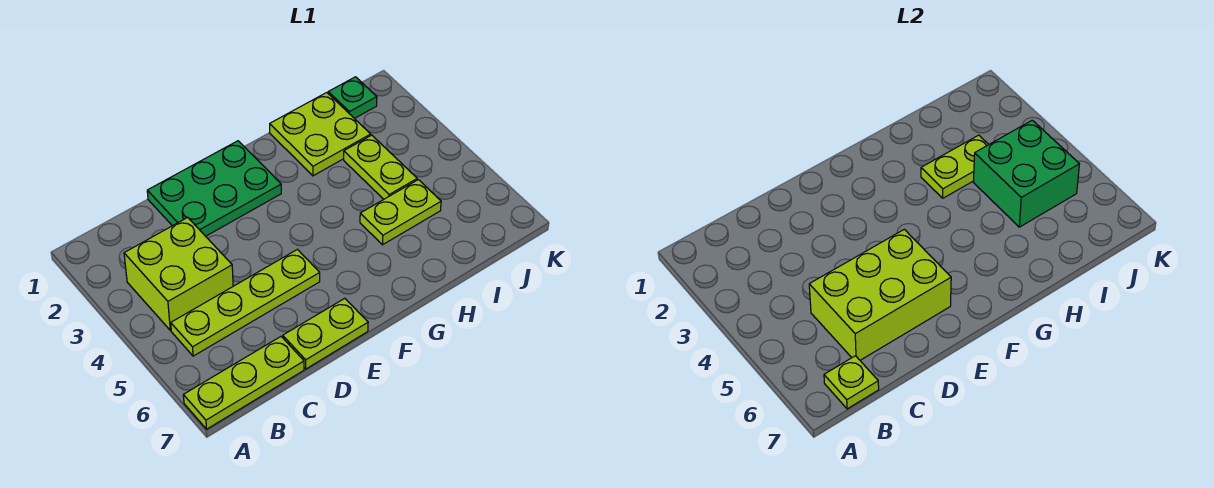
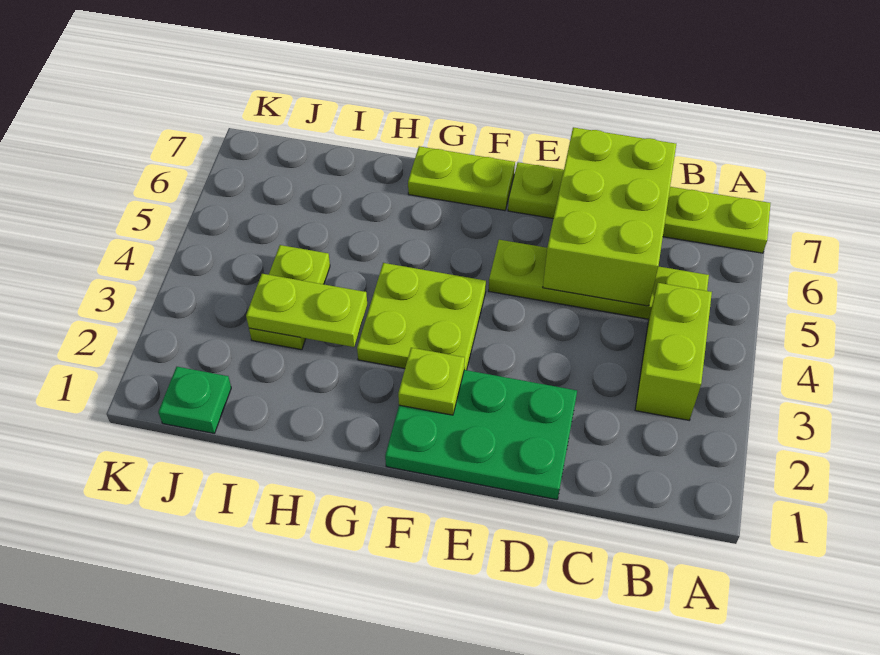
lime brick B3:C4 level 1 -> lime brick B3:B4 level 1
lime plate B7 level 2 -> lime plate F2 level 2
lime brick C5:E6 level 2 -> lime brick C5:D7 level 2
lime plate H1:I2 level 1 -> lime plate F3:G4 level 1
lime plate H5:I5 level 1 -> lime plate F7:G7 level 1
green brick I4:J5 level 2 -> none

